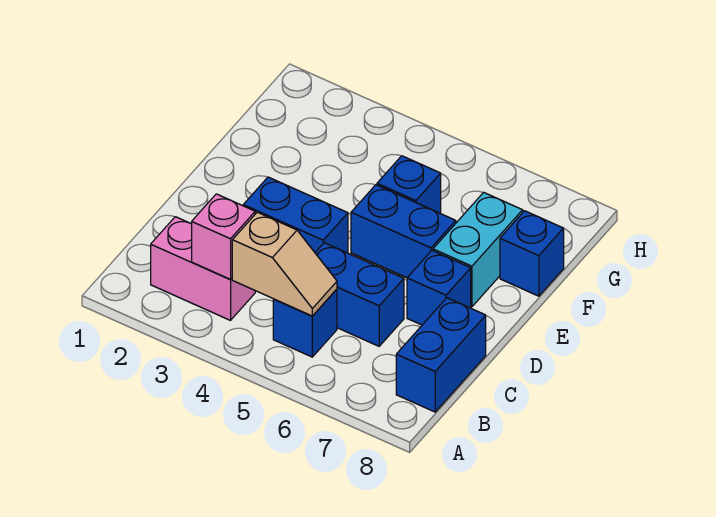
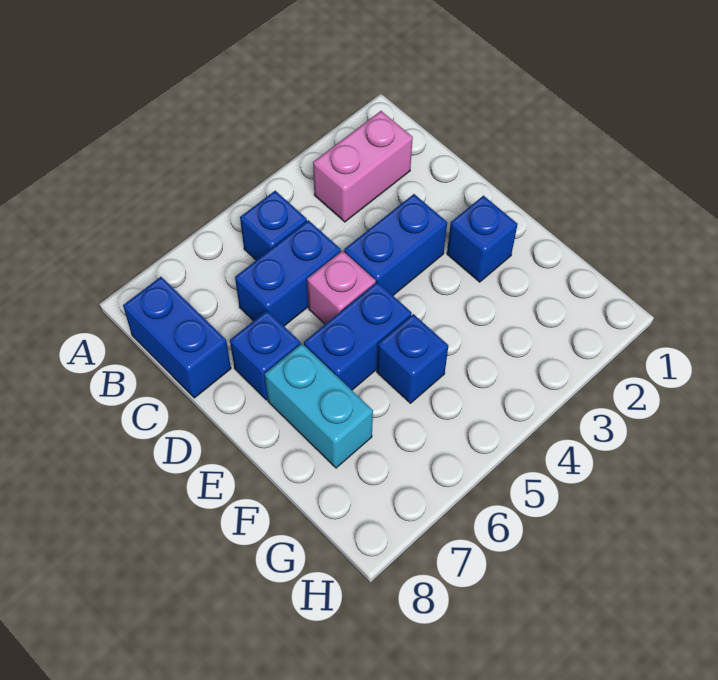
pink brick B3 level 2 -> pink brick D5 level 1
tan slope B4:B5 level 2 top 4 -> none
blue brick F8 level 1 -> blue brick E2 level 1

